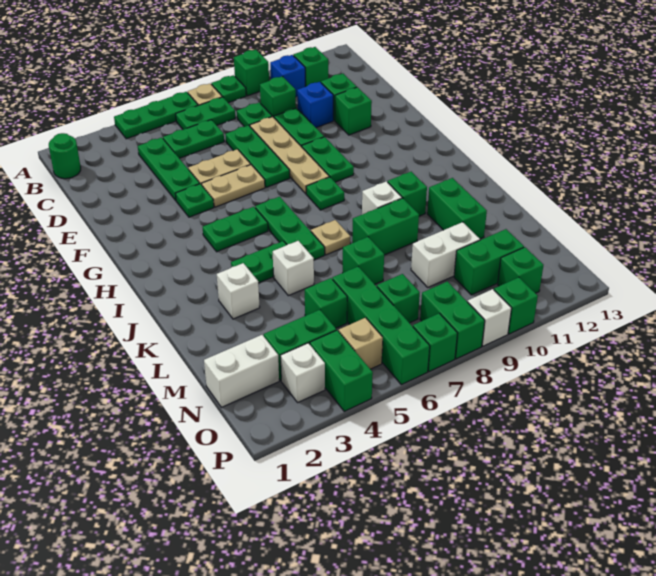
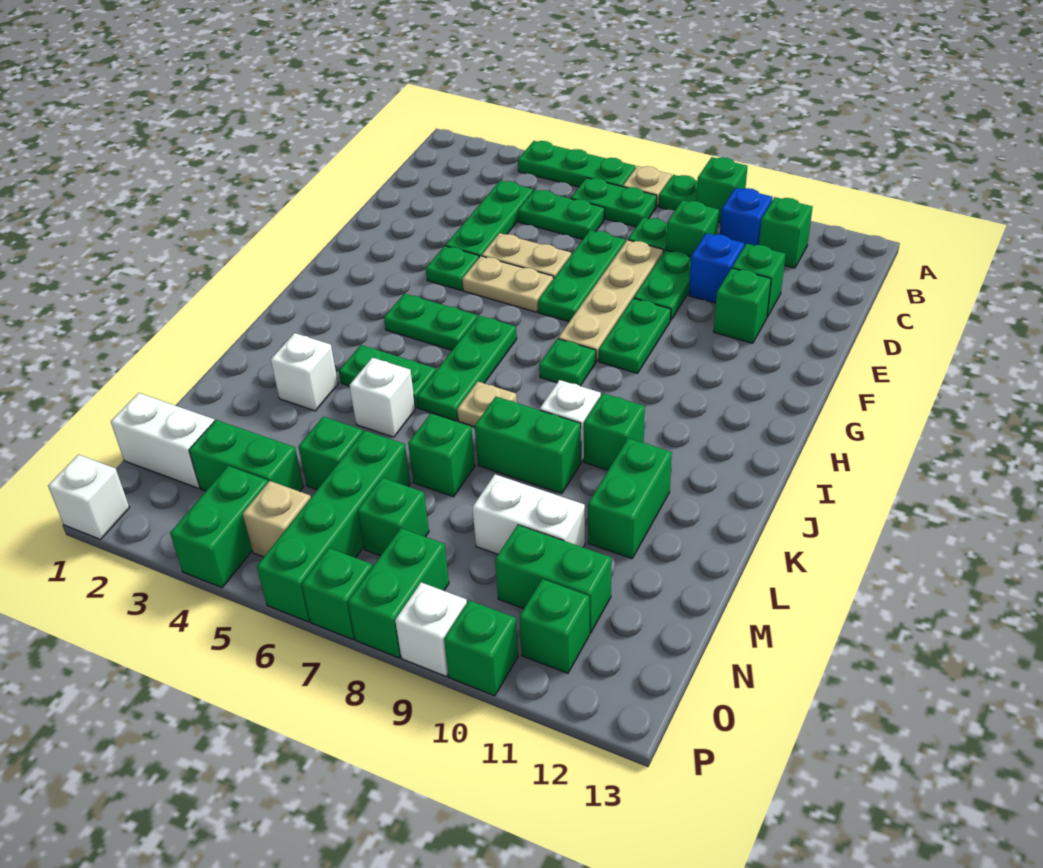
green round brick B1 level 1 -> none
white brick O3 level 1 -> white brick P1 level 1

